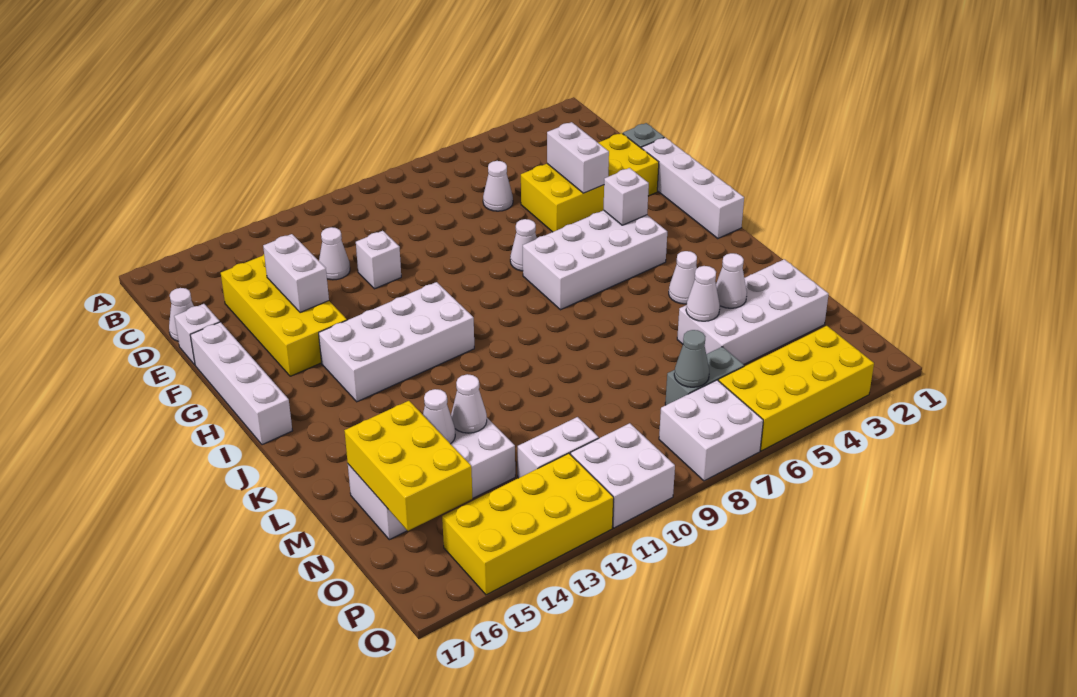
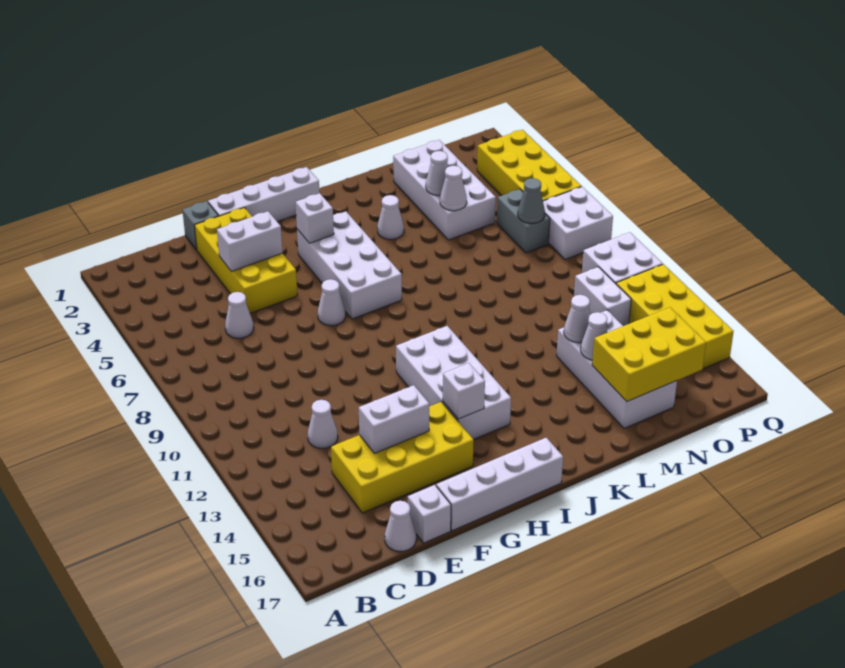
white brick E11 level 1 -> white brick H14 level 2

